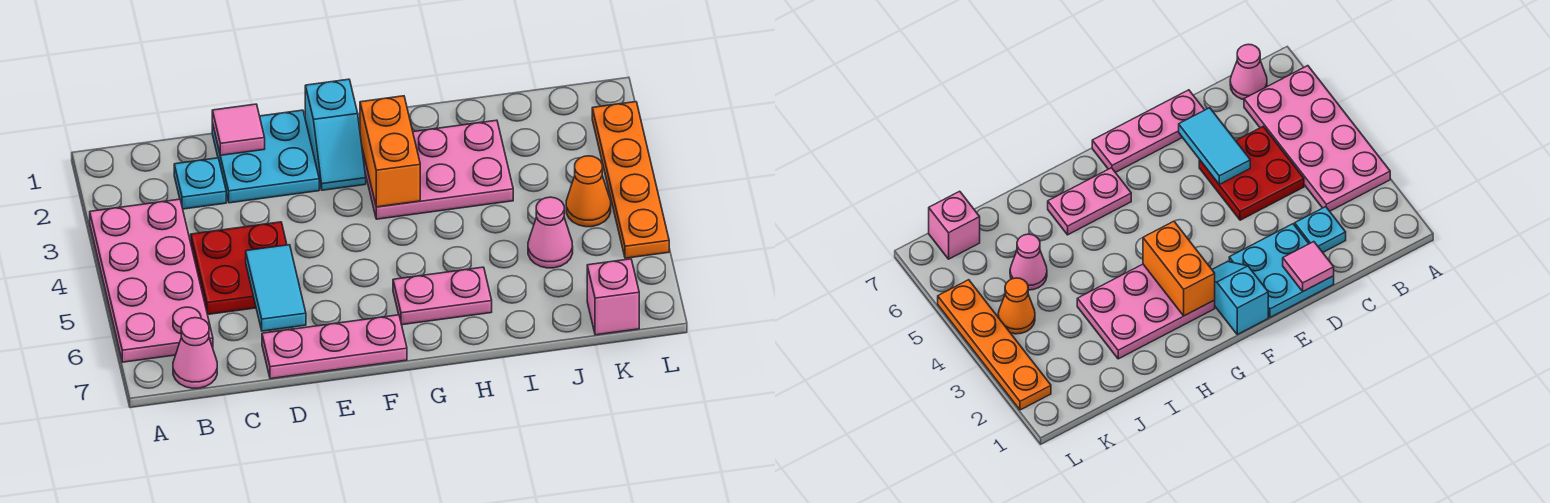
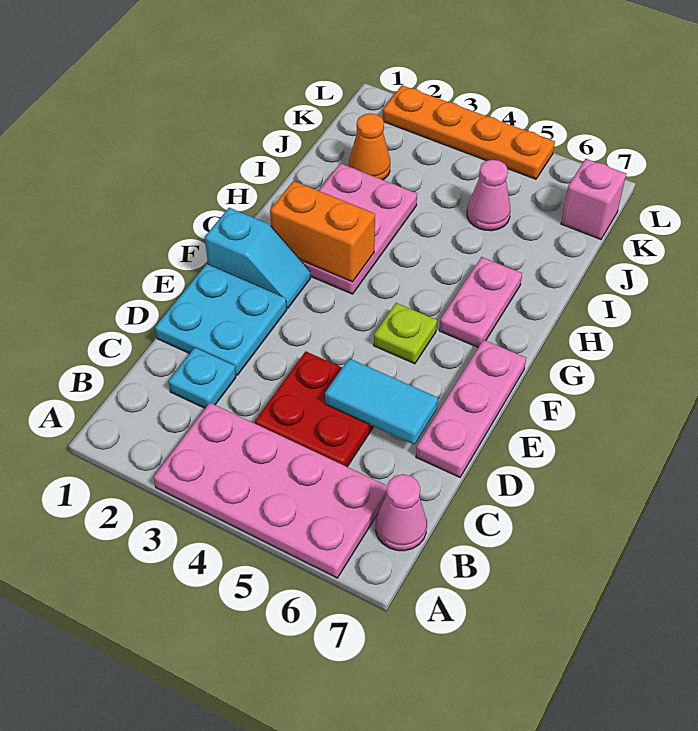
pink tile D1 level 2 -> none
none -> lime plate F5 level 1
orange cone K4 level 1 -> orange cone J2 level 1

